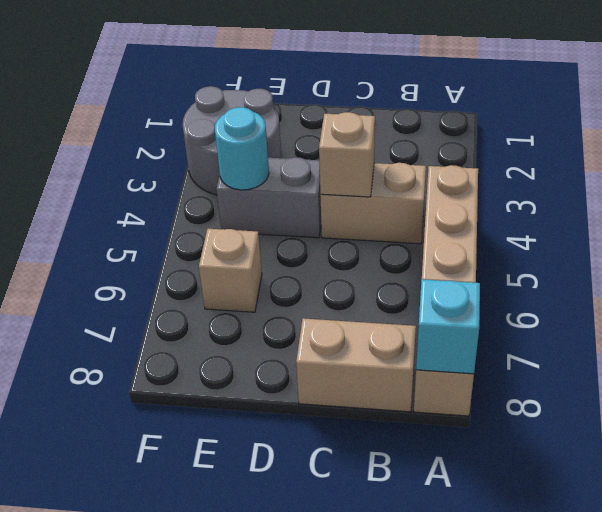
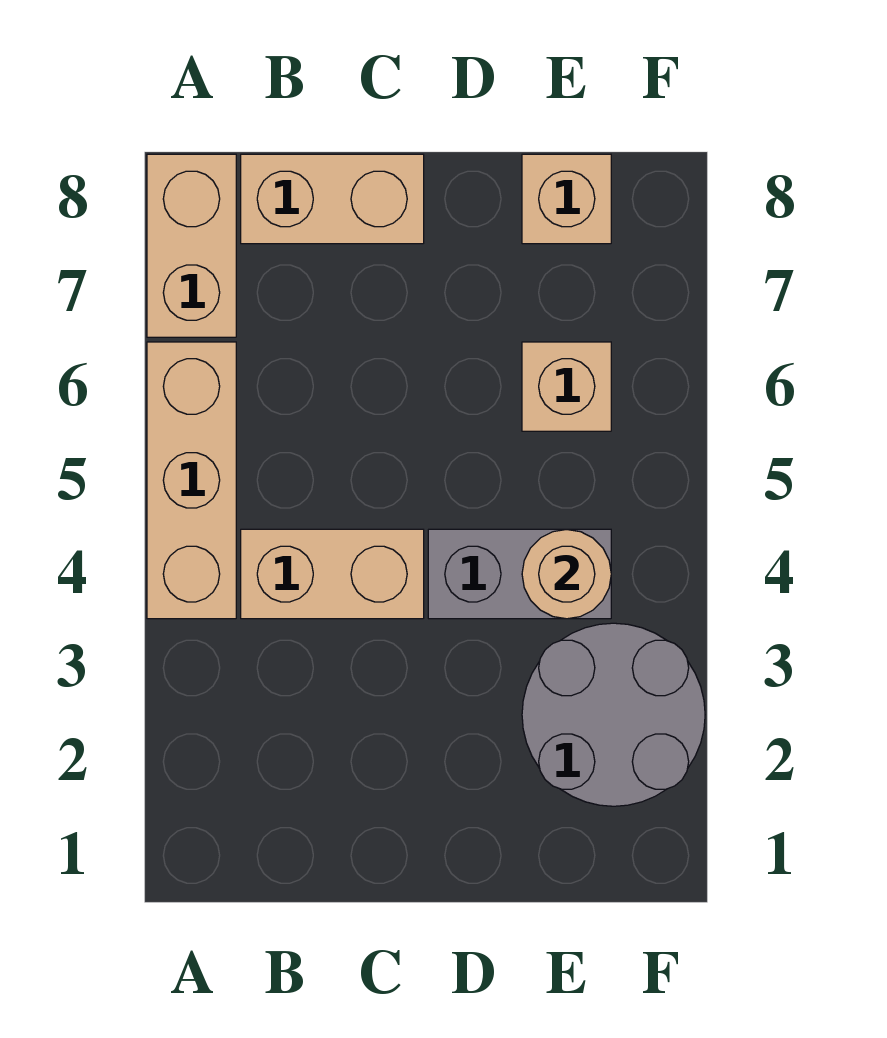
cyan brick A8 level 2 -> none
tan brick C4 level 2 -> tan brick E8 level 1
cyan round brick E4 level 2 -> tan round brick E4 level 2

